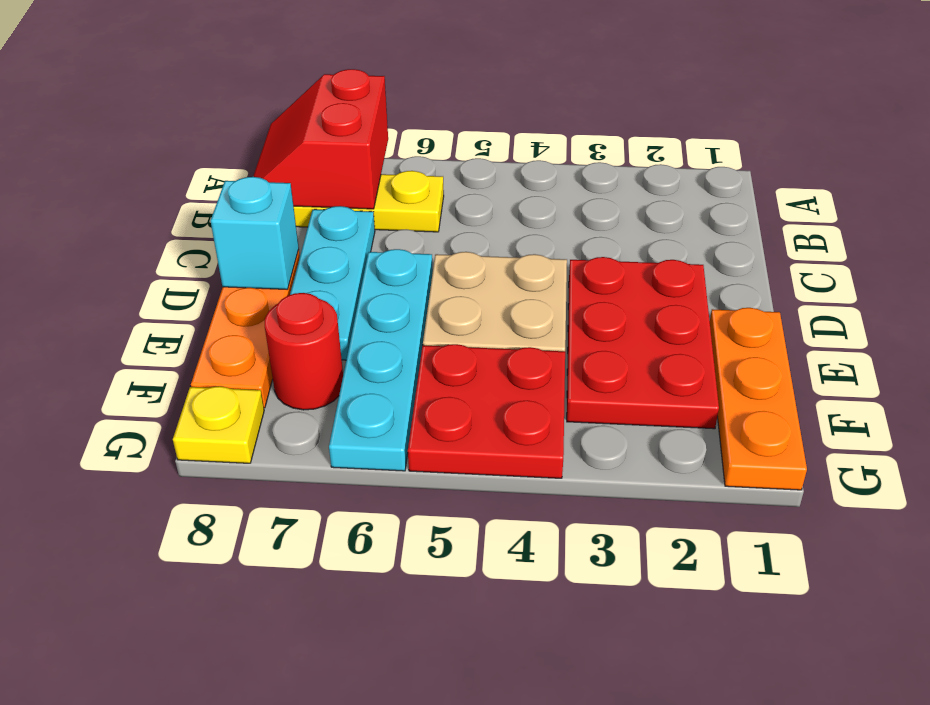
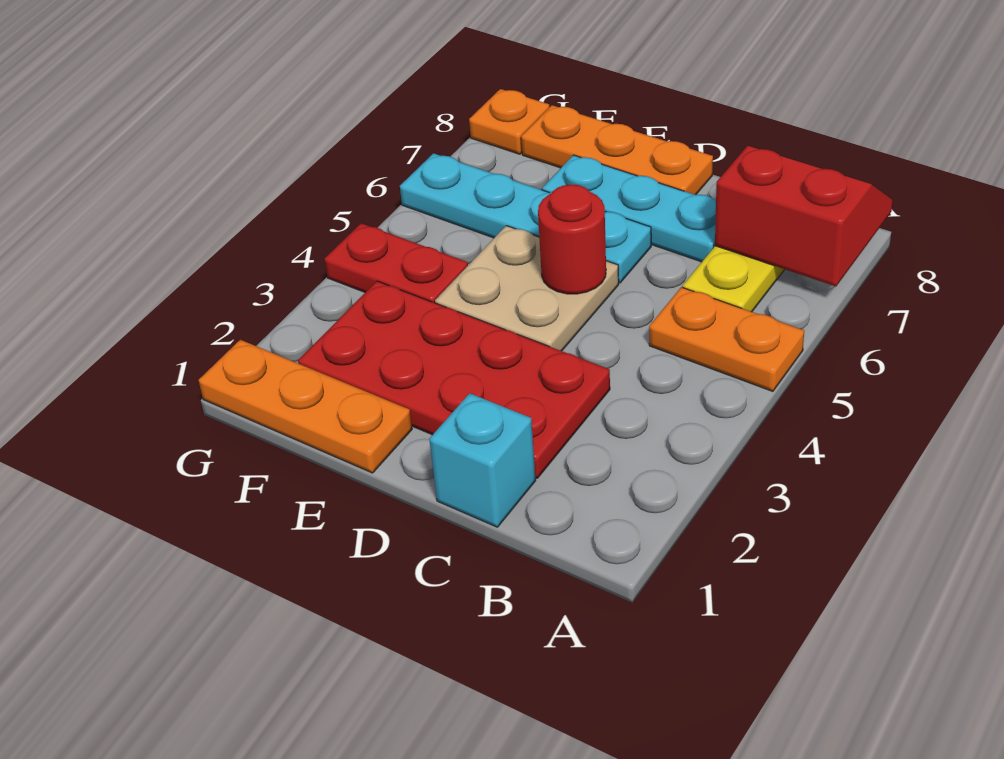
none -> orange plate A5:B5 level 1
red plate D2:F3 level 1 -> red plate C2:F3 level 1
cyan brick D8 level 2 -> cyan brick C1 level 1
red plate F4:G5 level 1 -> red plate F4:G4 level 1
red round brick F7 level 1 -> red round brick D5 level 2
yellow plate G8 level 1 -> orange plate G8 level 1

